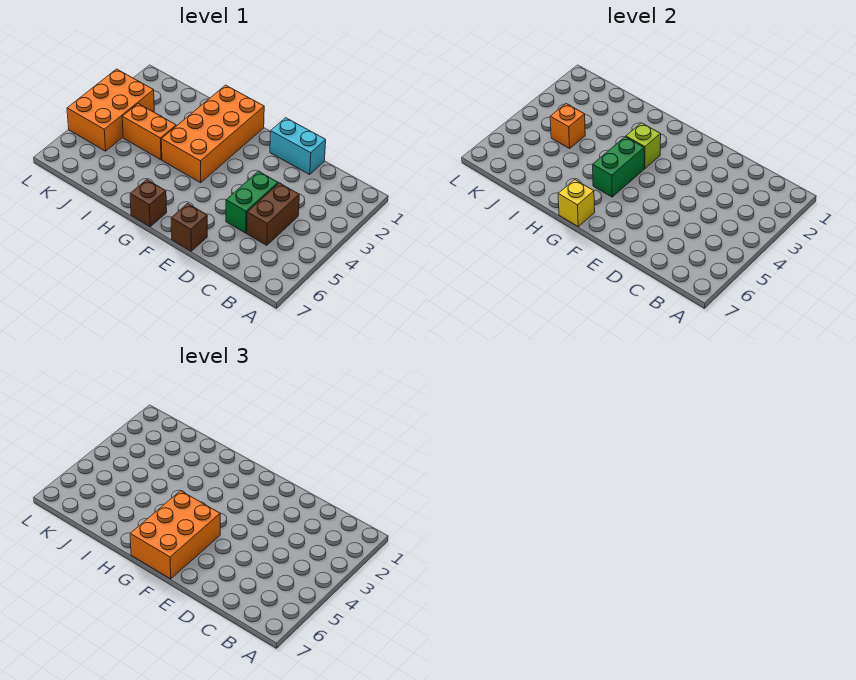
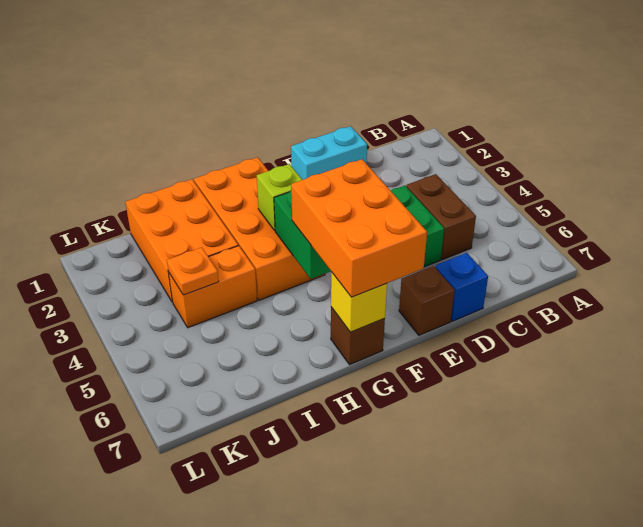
none -> blue brick D7 level 1
orange brick J4 level 2 -> orange plate J4 level 2
orange brick K3:L5 level 1 -> orange brick I1:J3 level 1

